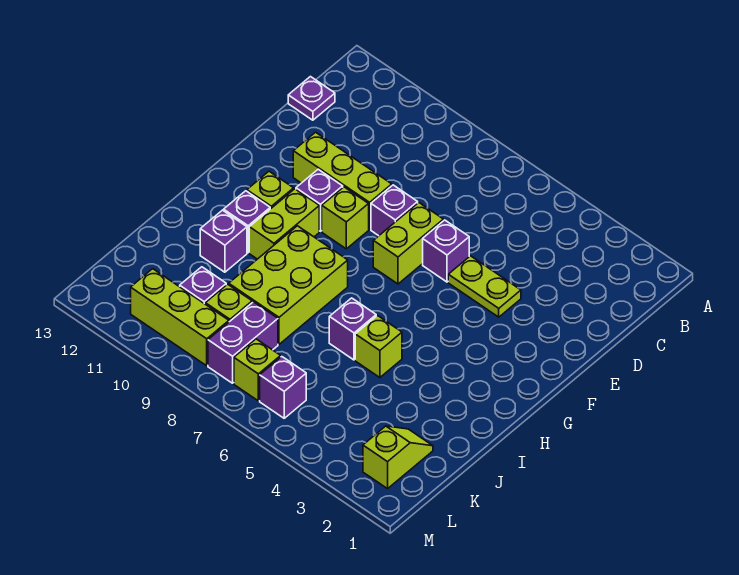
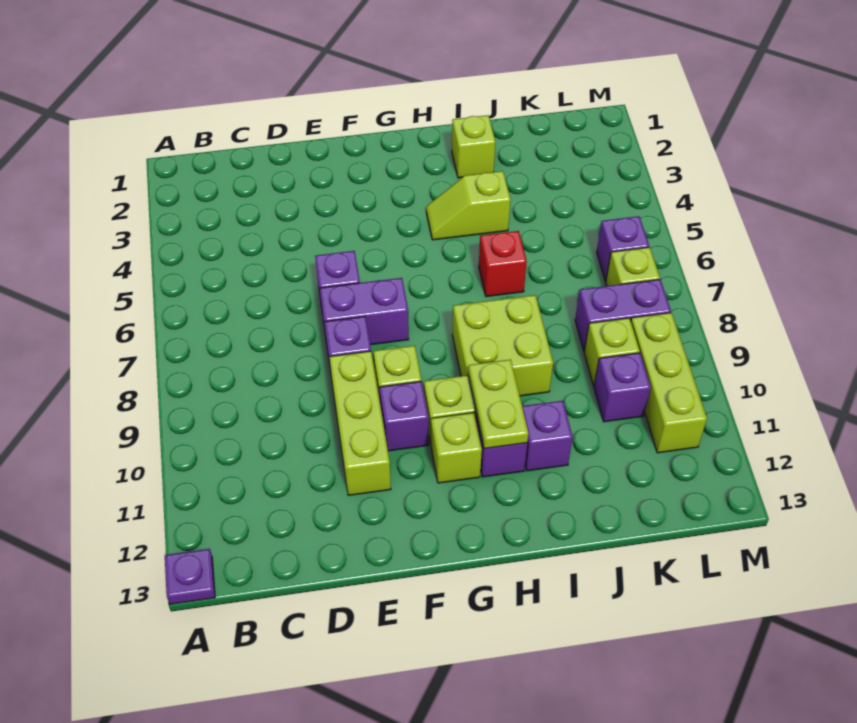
purple plate C13 level 1 -> purple plate A13 level 1
lime plate E4:E5 level 1 -> lime plate H10:H11 level 2
lime brick E7:F7 level 1 -> purple brick E7:F7 level 1
lime brick H8:J9 level 1 -> lime brick H8:I9 level 1
lime brick I5 level 1 -> lime brick I2 level 1
purple brick I6 level 1 -> red brick I6 level 1
lime slope K2:L2 level 1 top L -> lime slope H4:I4 level 1 top I

